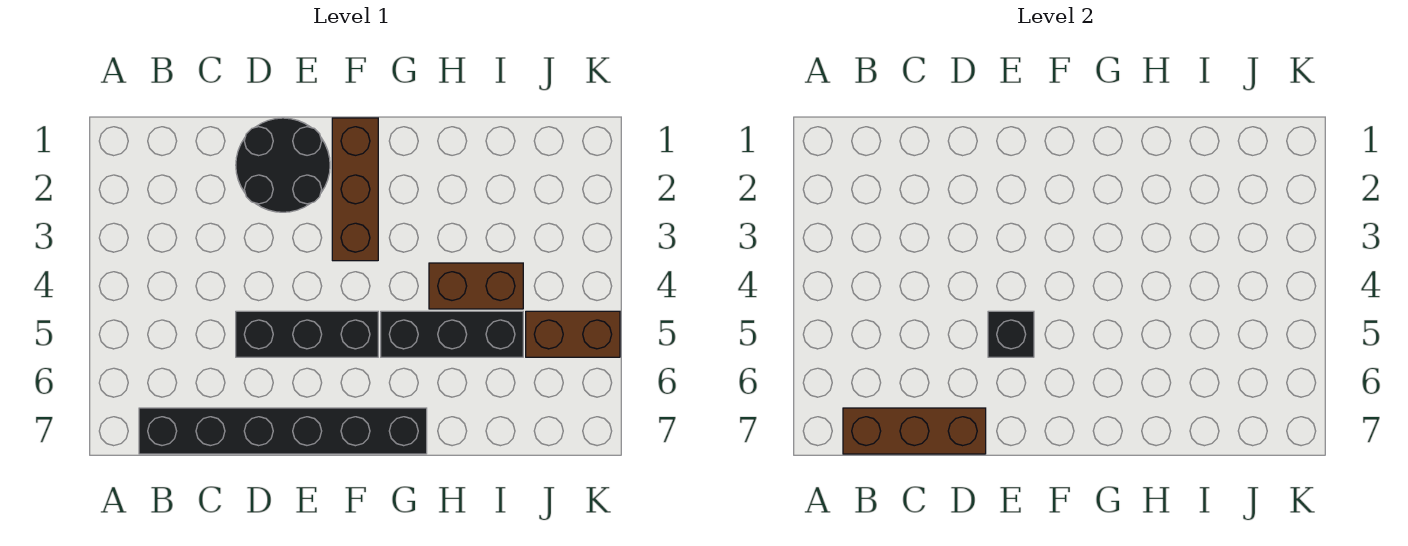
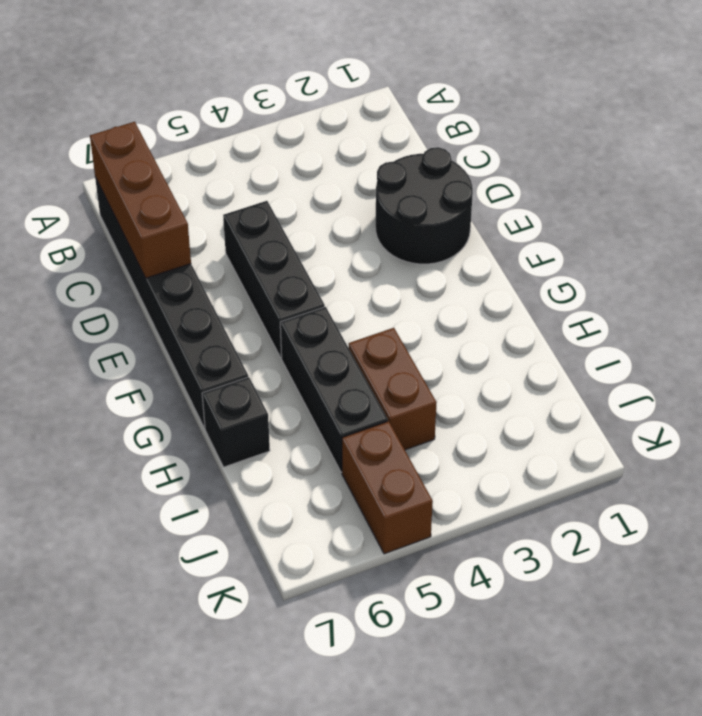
black brick E5 level 2 -> black brick H7 level 1
brown brick F1:F3 level 1 -> none

